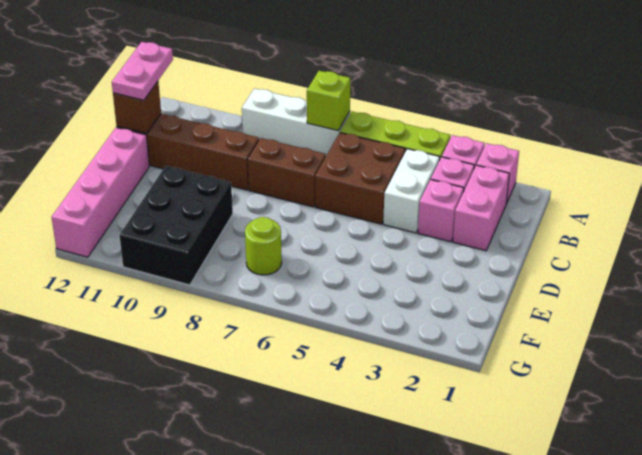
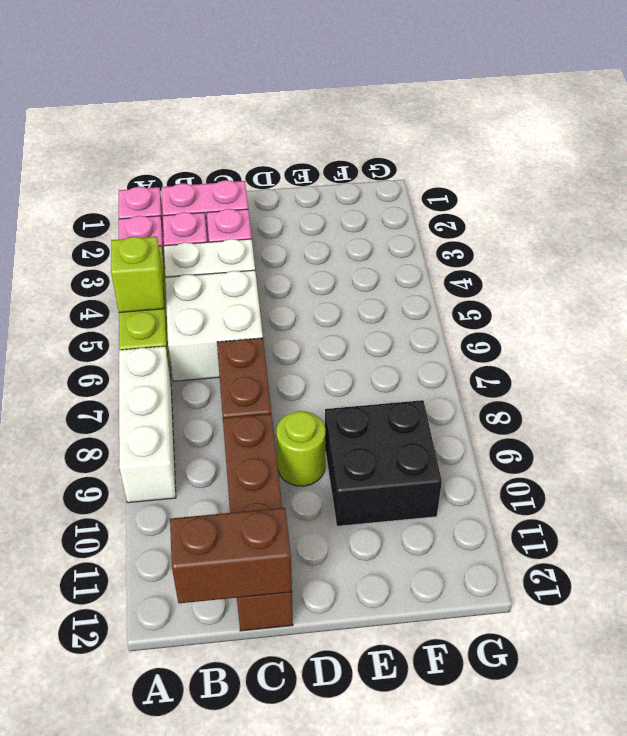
lime brick A7 level 2 -> lime brick A5 level 2
brown brick B5:C6 level 1 -> white brick B5:C6 level 1
pink plate B12:C12 level 3 -> none
brown brick C12 level 2 -> brown brick B12:C12 level 2
pink brick D12:G12 level 1 -> none
black brick E9:G10 level 1 -> black brick E9:F10 level 1
lime round brick F7 level 1 -> lime round brick D9 level 1

